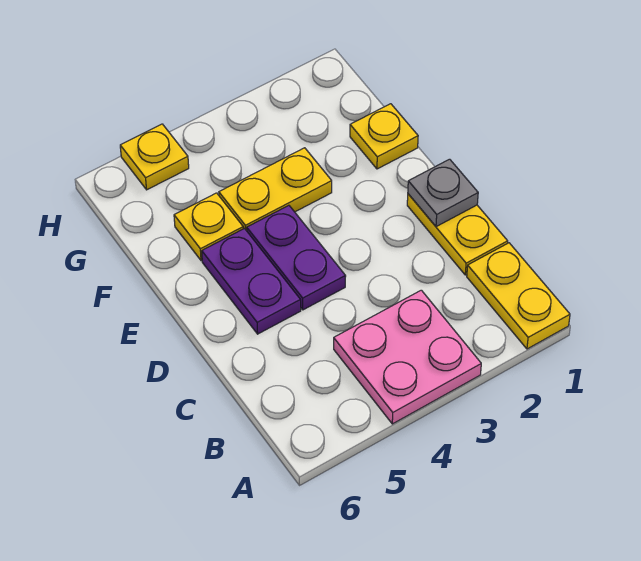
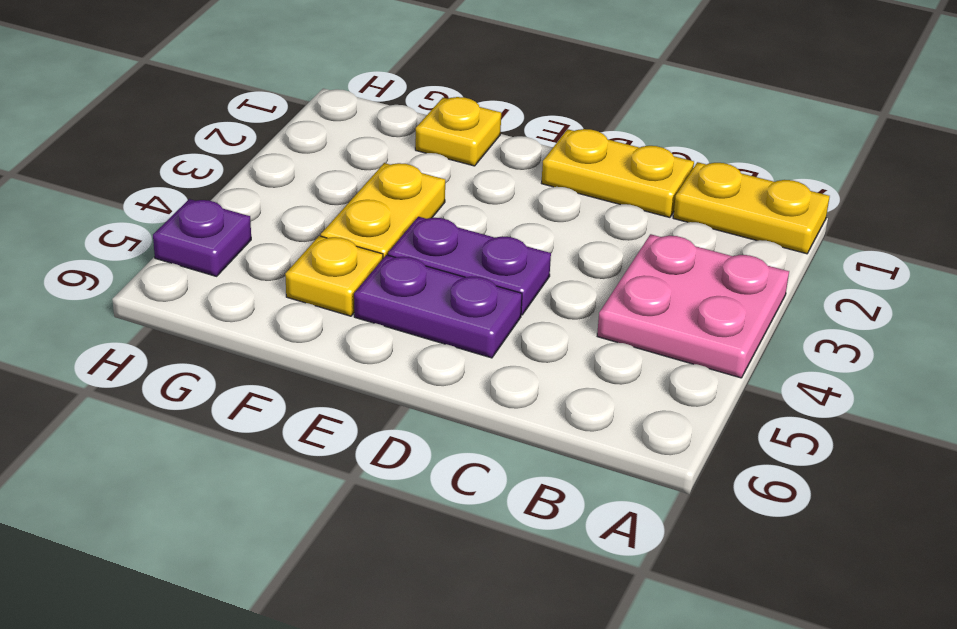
grey plate D1 level 2 -> none
yellow plate H5 level 1 -> purple plate H5 level 1

